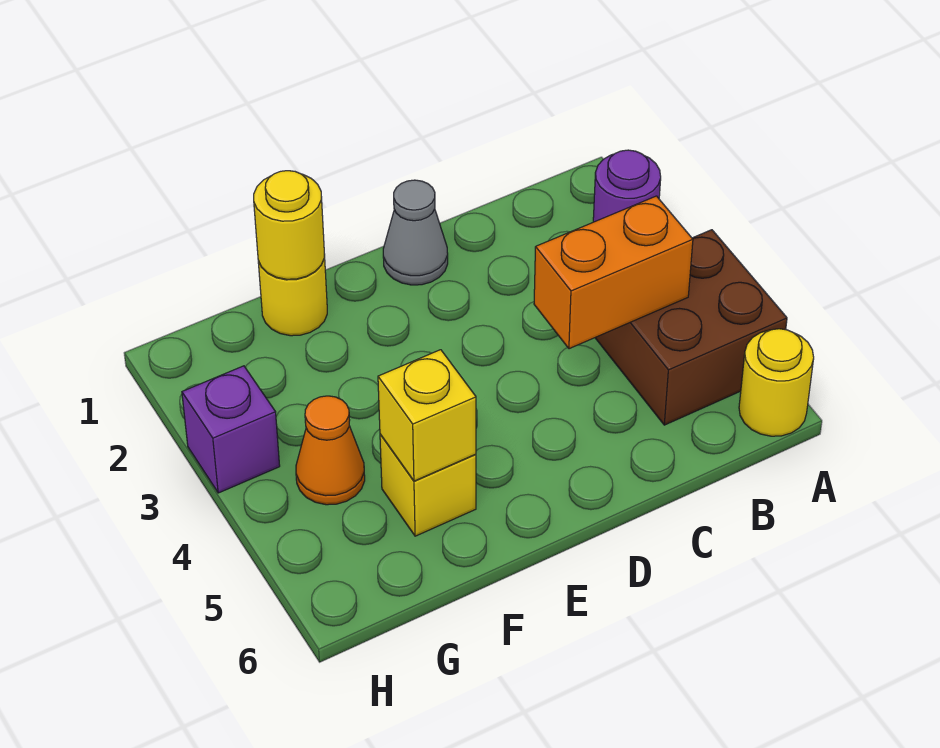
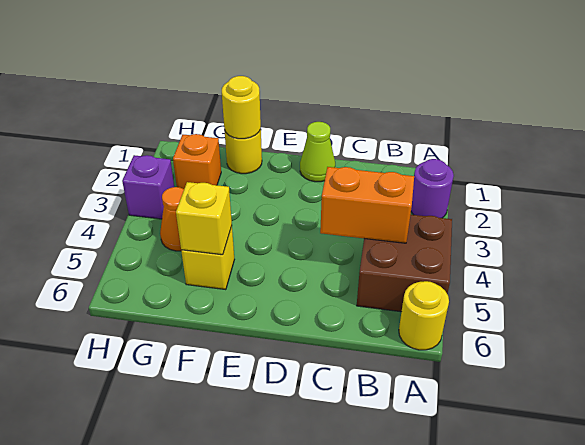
grey cone D1 level 1 -> lime cone D1 level 1
none -> orange brick G2 level 1

